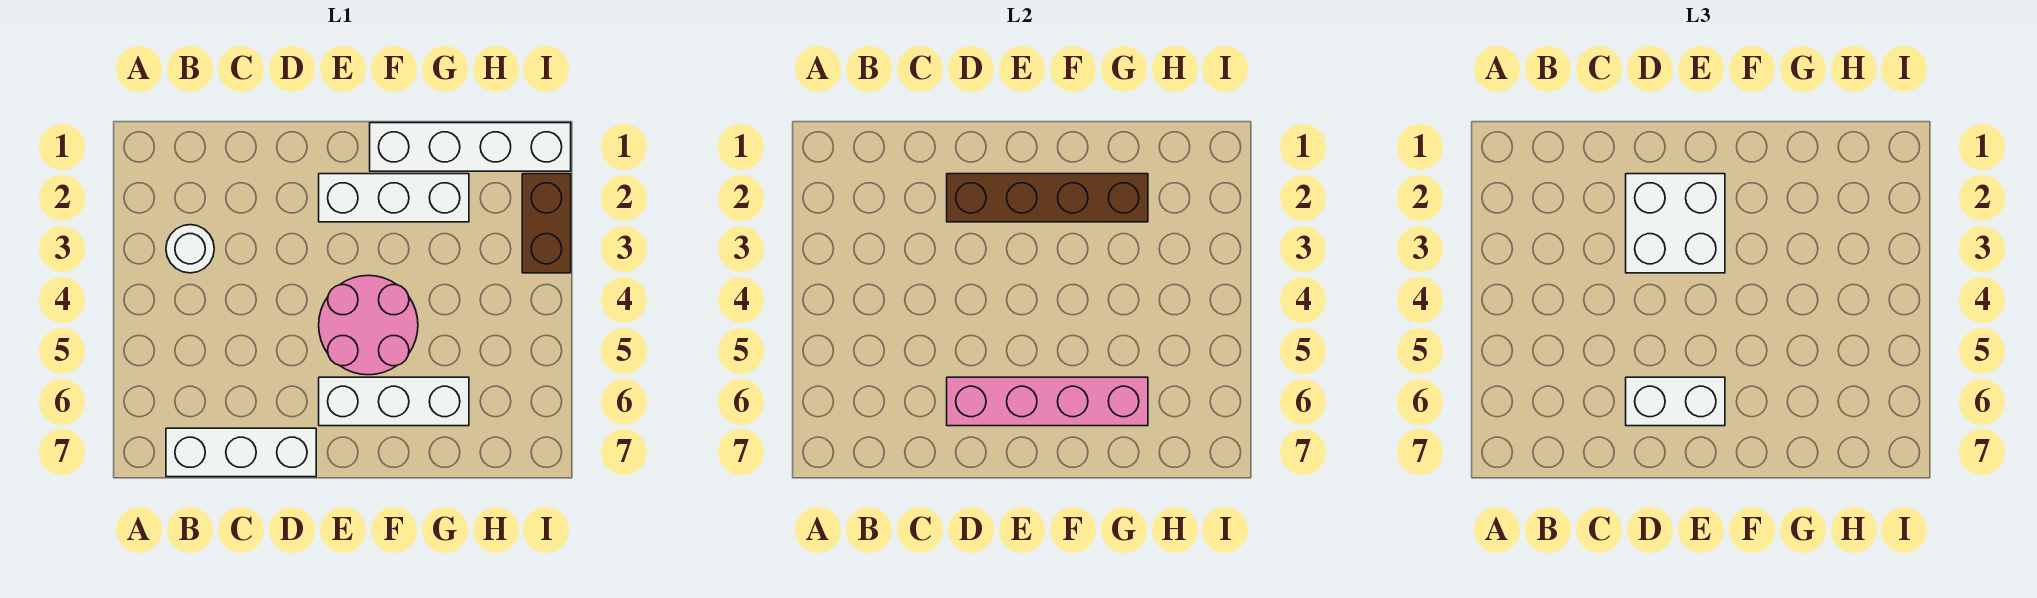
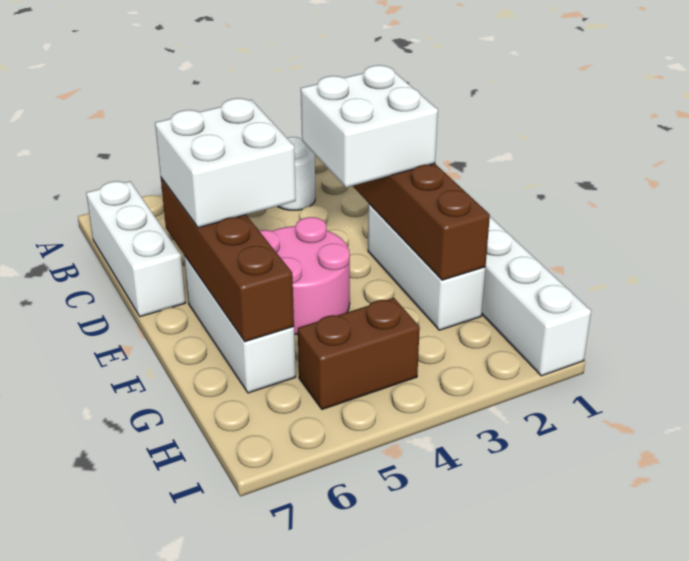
pink brick D6:G6 level 2 -> brown brick D6:G6 level 2
white brick D6:E6 level 3 -> white brick D5:E6 level 3
brown brick I2:I3 level 1 -> brown brick H4:H5 level 1

